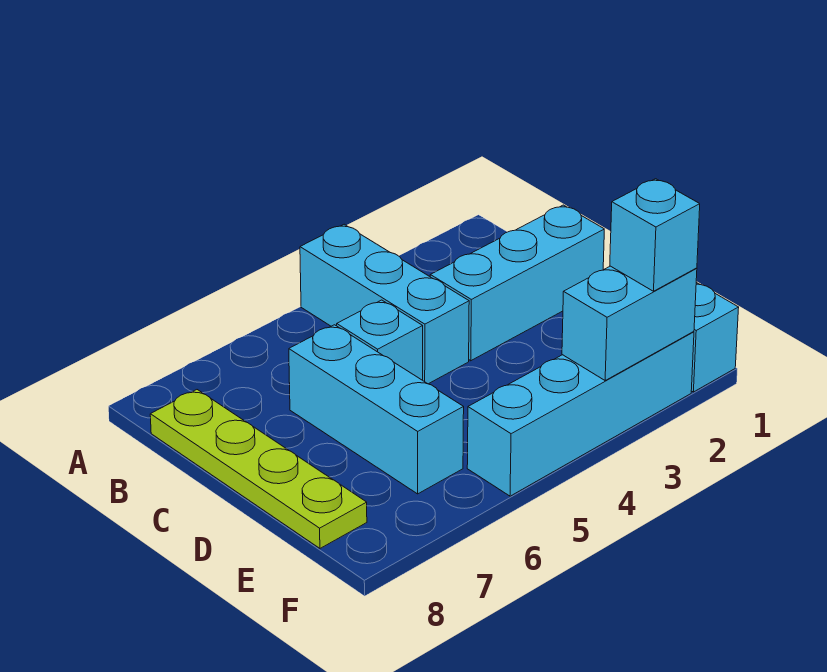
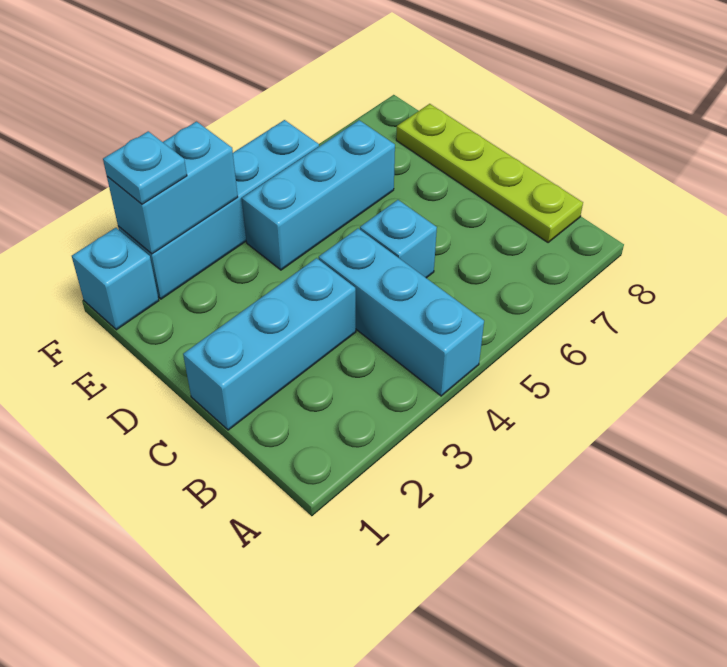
cyan brick C6:E6 level 1 -> cyan brick E4:E6 level 1
cyan brick F2 level 3 -> cyan plate F2 level 3

